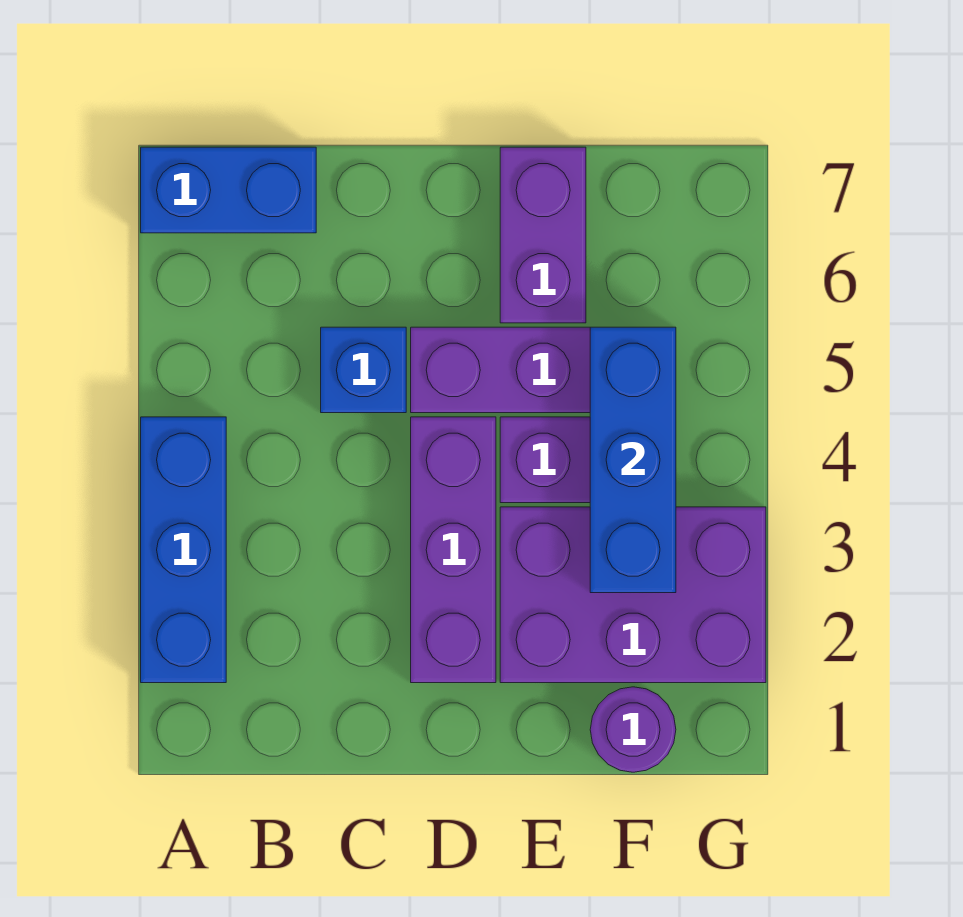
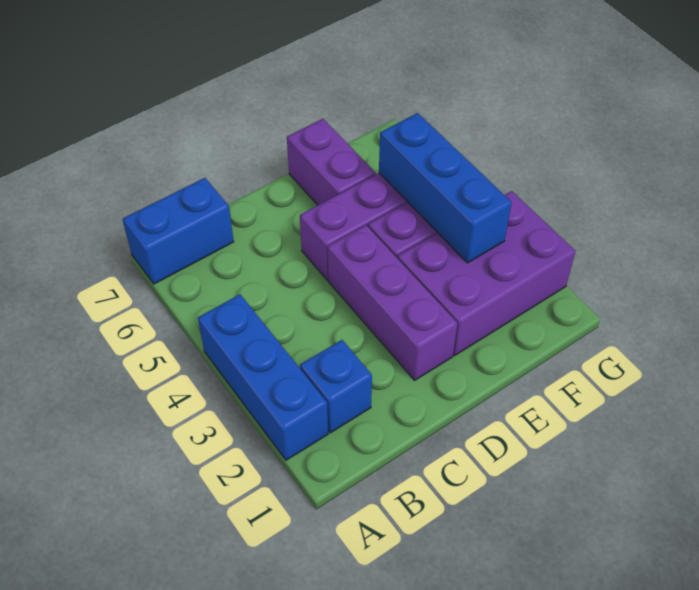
blue brick C5 level 1 -> blue brick B2 level 1
purple round brick F1 level 1 -> none

